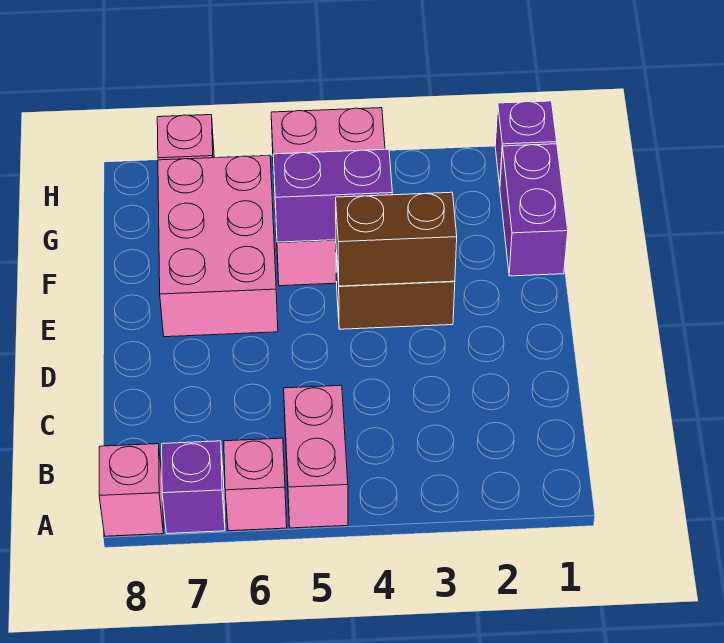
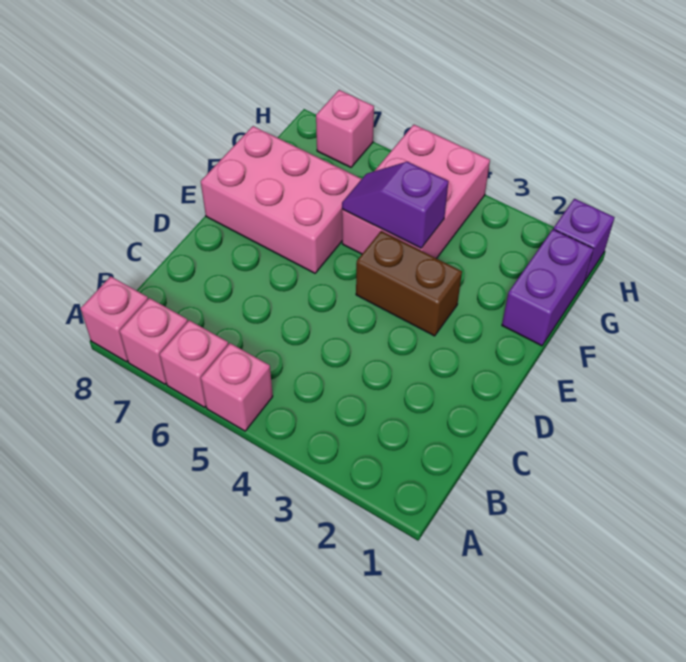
pink brick A5:B5 level 1 -> pink brick A5 level 1
purple brick A7 level 1 -> pink brick A7 level 1
brown brick E3:E4 level 2 -> none
pink brick E6:G7 level 1 -> pink brick E6:F8 level 1
purple brick F4:F5 level 2 -> purple slope F4:F5 level 2 top 4

